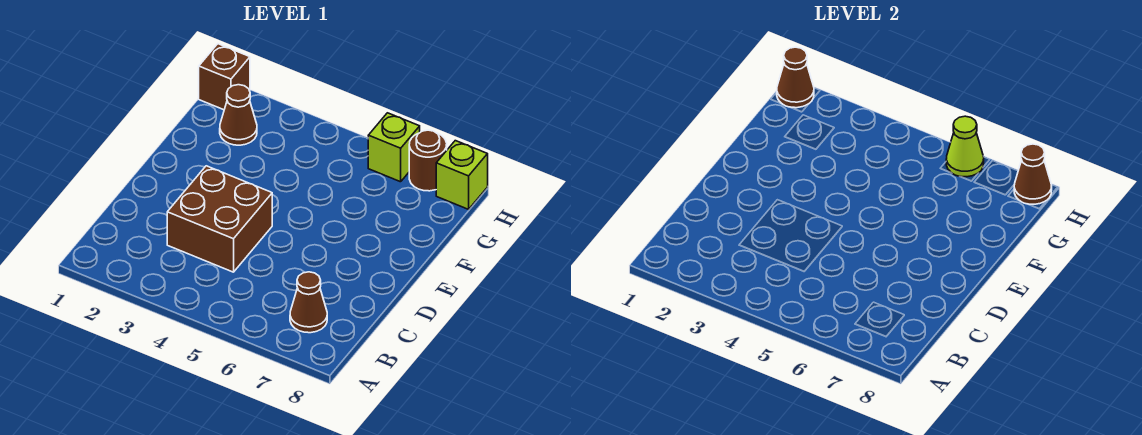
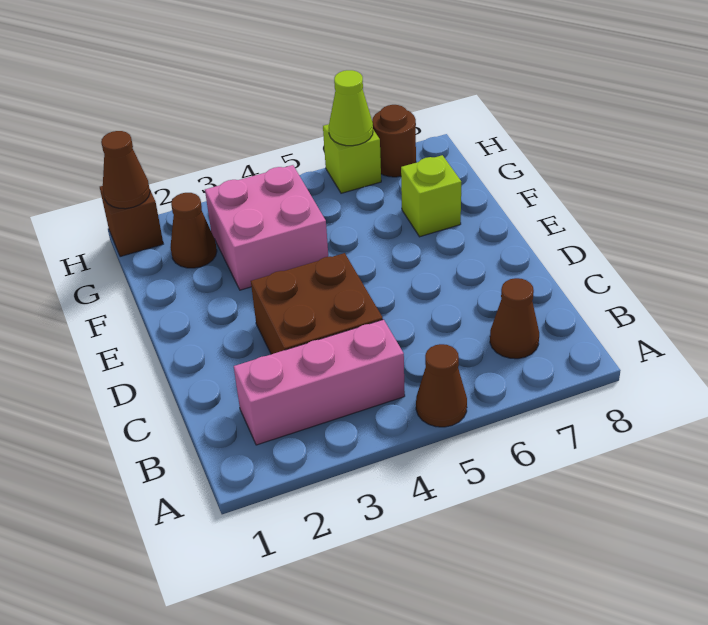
none -> pink brick B2:B4 level 1
none -> pink brick F3:G4 level 1
lime brick H8 level 1 -> lime brick F7 level 1
brown cone H8 level 2 -> brown cone A5 level 1

